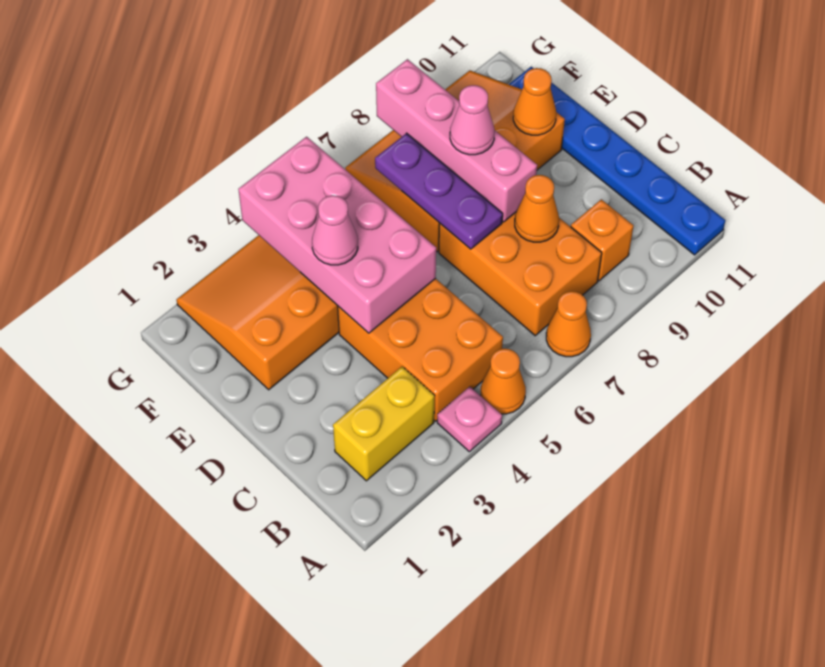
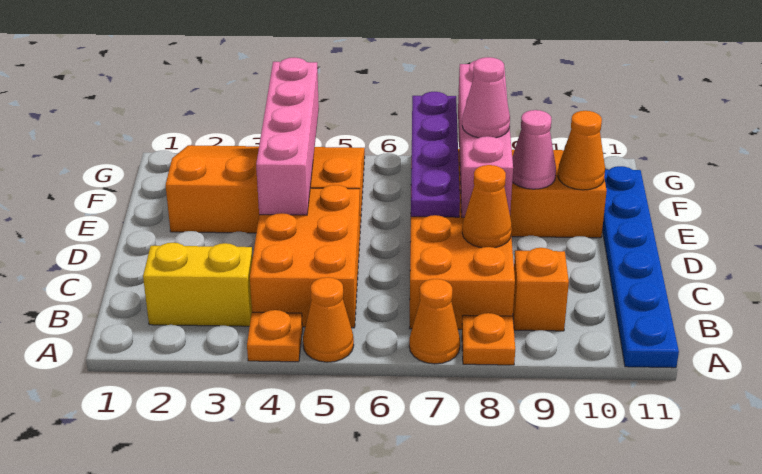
pink plate A4 level 1 -> orange plate A4 level 1
none -> orange plate A8 level 1
pink brick D4:G5 level 2 -> pink brick D4:G4 level 2
purple plate D7:F7 level 2 -> purple plate D7:G7 level 2
pink cone E4 level 3 -> pink cone E9 level 2

